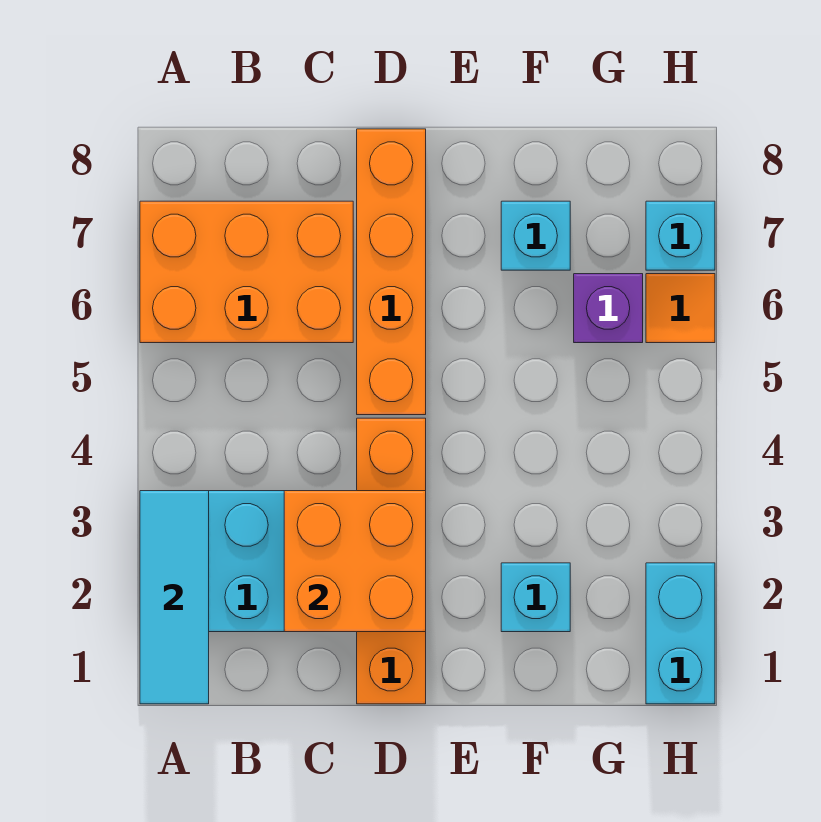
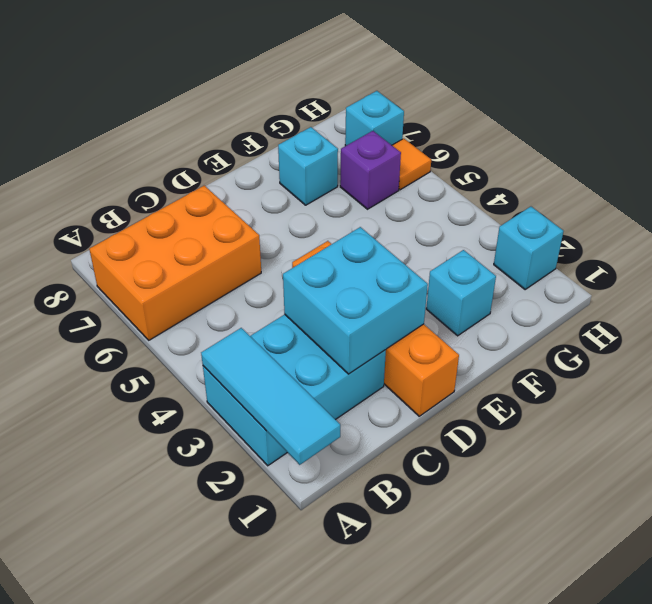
orange brick C2:D3 level 2 -> cyan brick C2:D3 level 2
orange brick D5:D8 level 1 -> none
cyan brick H1:H2 level 1 -> cyan brick H2 level 1

